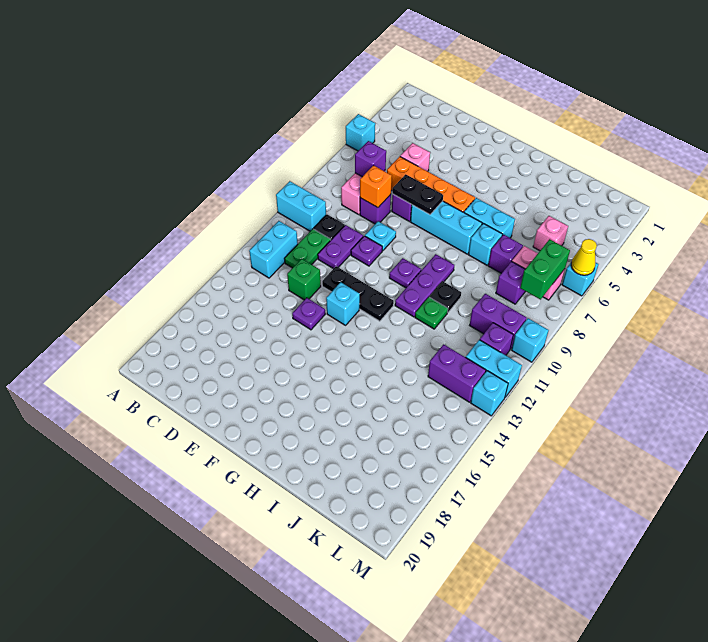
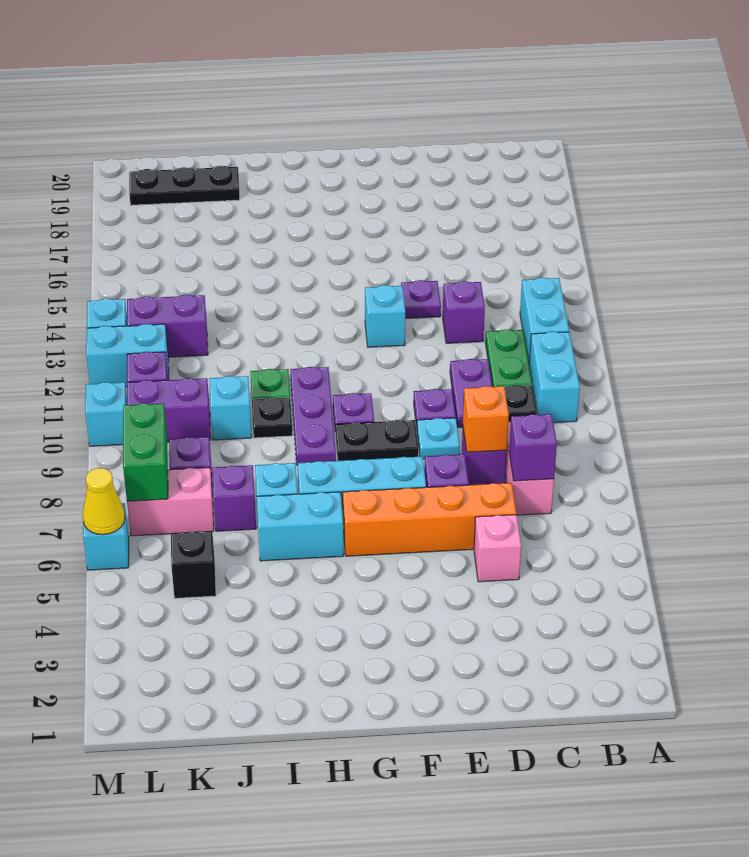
cyan brick A5 level 1 -> cyan brick J10 level 1
cyan brick A10:B10 level 1 -> cyan brick B10:B11 level 1
green brick D13 level 1 -> purple brick D13 level 1
black plate E7:F7 level 2 -> black plate F9:G9 level 1
black plate E12:G12 level 1 -> black plate J19:L19 level 1
pink brick K5 level 1 -> black brick K5 level 1

